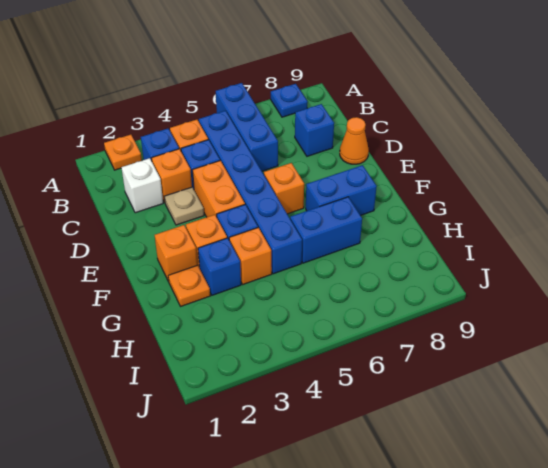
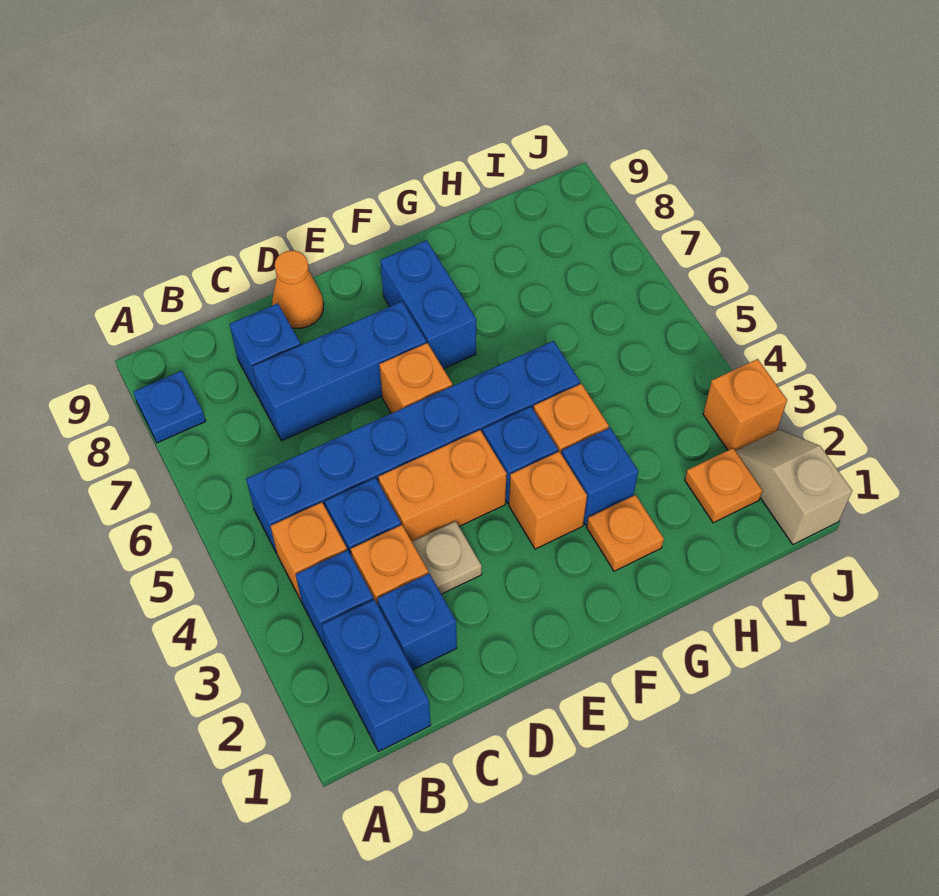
orange plate A2 level 1 -> orange plate I2 level 1
blue brick A6:C6 level 1 -> blue brick C7:E7 level 1
white brick C2 level 1 -> blue brick C2 level 1
orange brick F2 level 1 -> orange brick J3 level 1
blue brick G6:G7 level 1 -> blue brick B1:B2 level 1
none -> tan slope J1:J2 level 1 top 1

